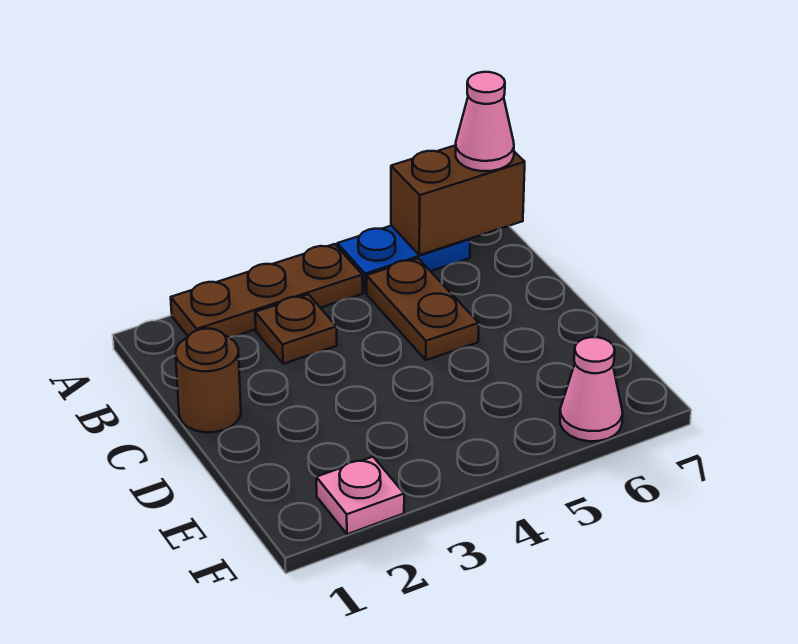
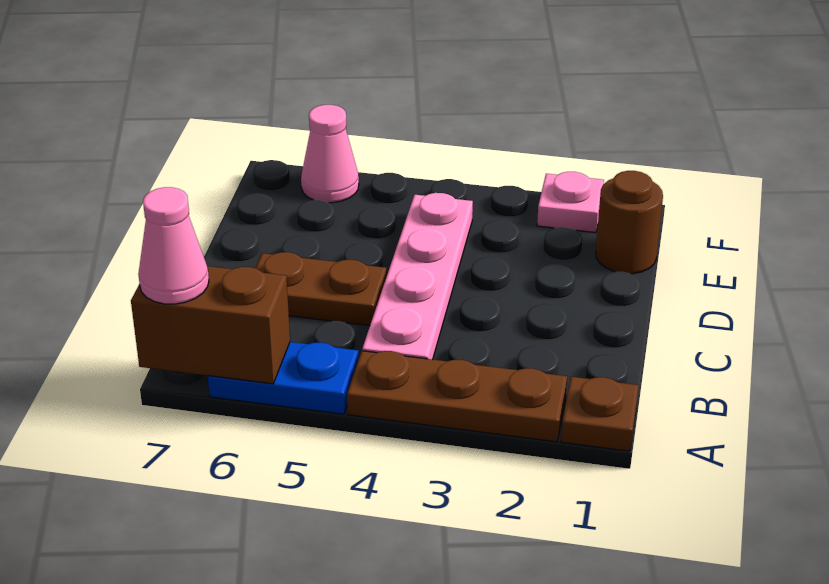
brown plate B3 level 1 -> brown plate A1 level 1
none -> pink plate B4:E4 level 1
brown plate B5:C5 level 1 -> brown plate C5:C6 level 1
brown round brick C1 level 1 -> brown round brick E1 level 1

